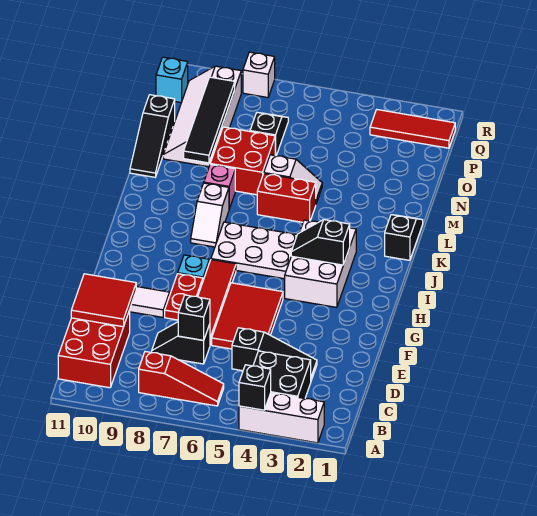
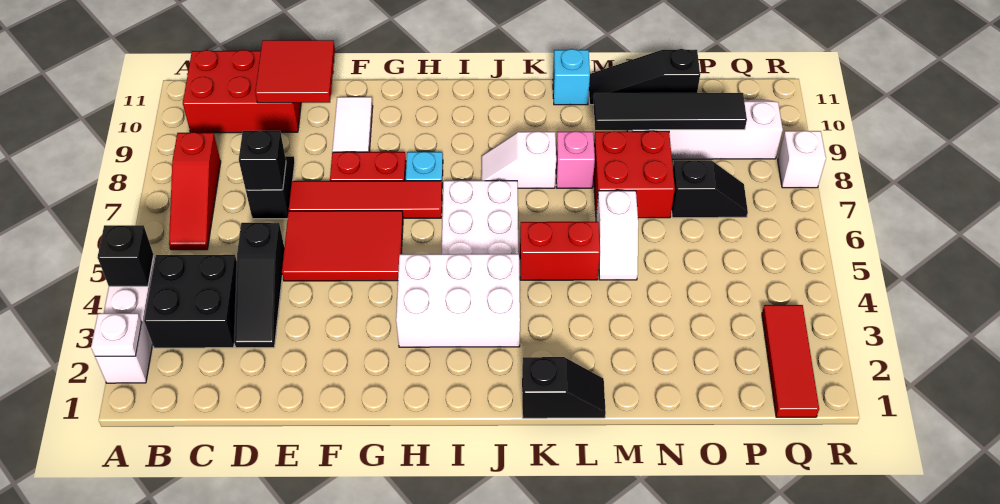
none -> white plate A2 level 2
black slope I3:I4 level 2 top 3 -> none
red brick L5:L6 level 1 -> red brick K5:L5 level 1
cyan brick Q11 level 1 -> cyan brick L11 level 1

